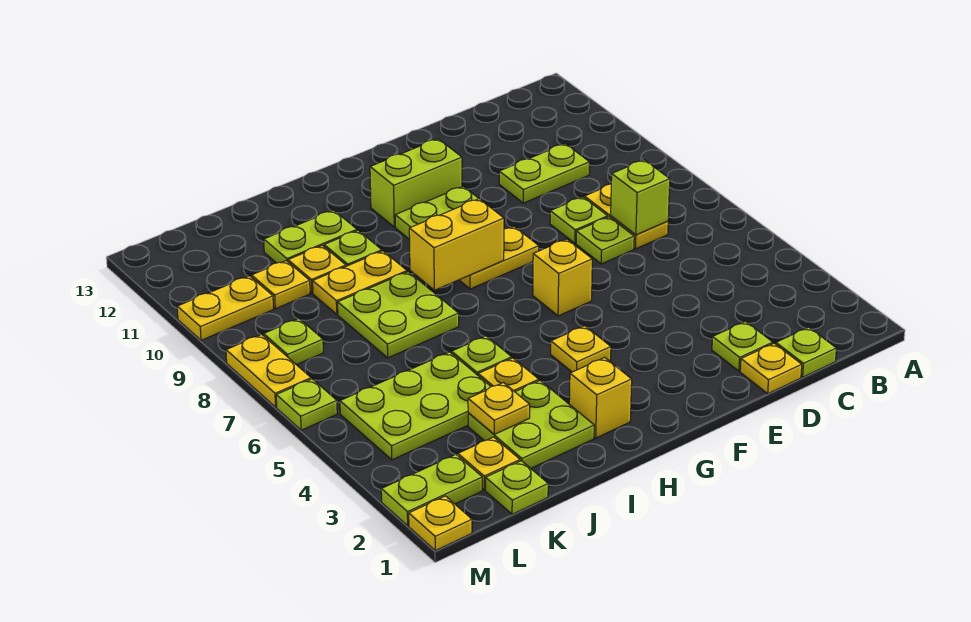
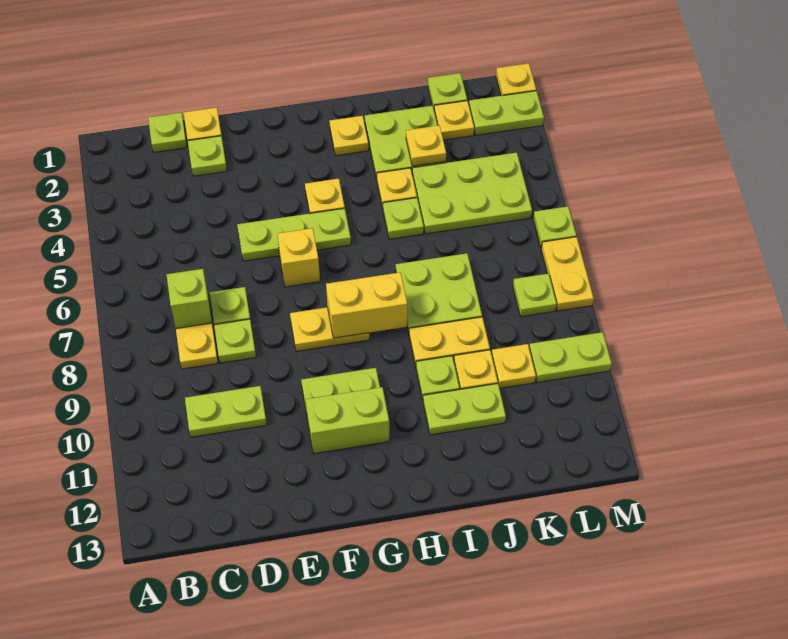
none -> lime plate E5:G5 level 1
yellow brick H2 level 1 -> yellow plate H2 level 1
yellow plate L10:M10 level 1 -> lime plate L10:M10 level 1

